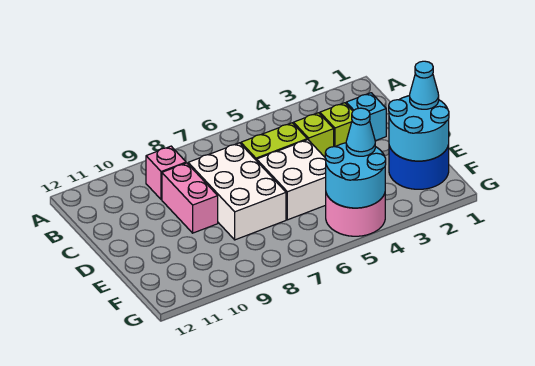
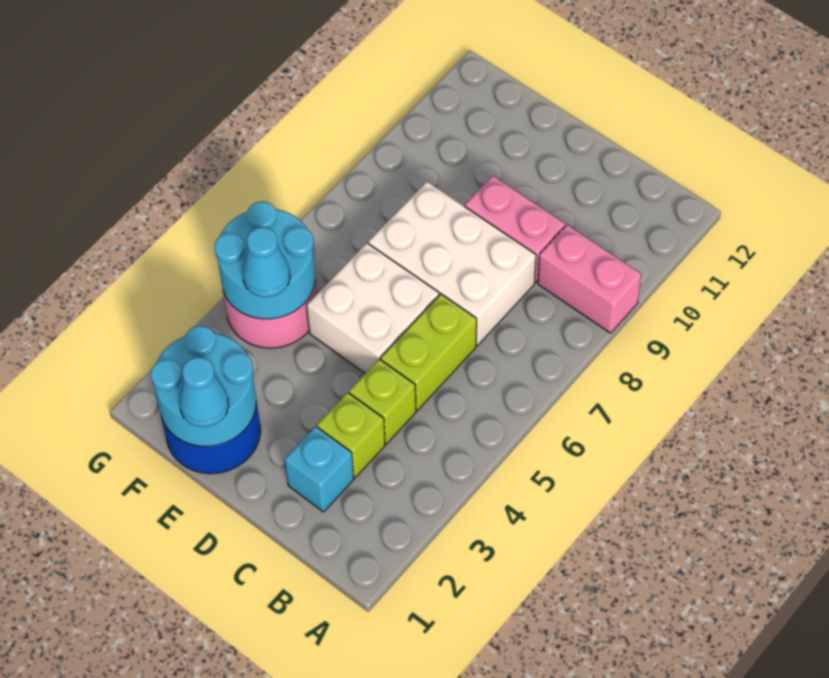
pink brick B9 level 1 -> pink brick A9:B9 level 1

